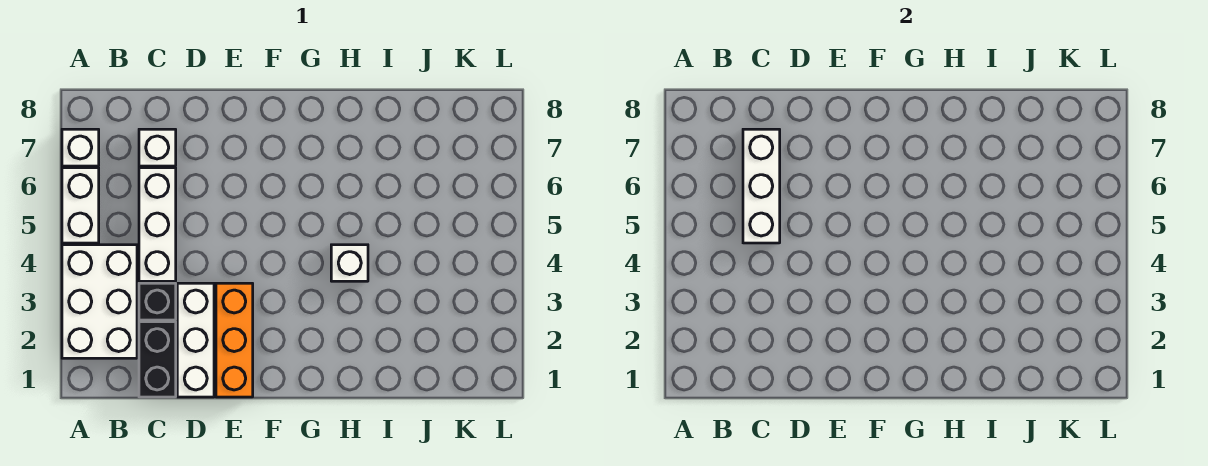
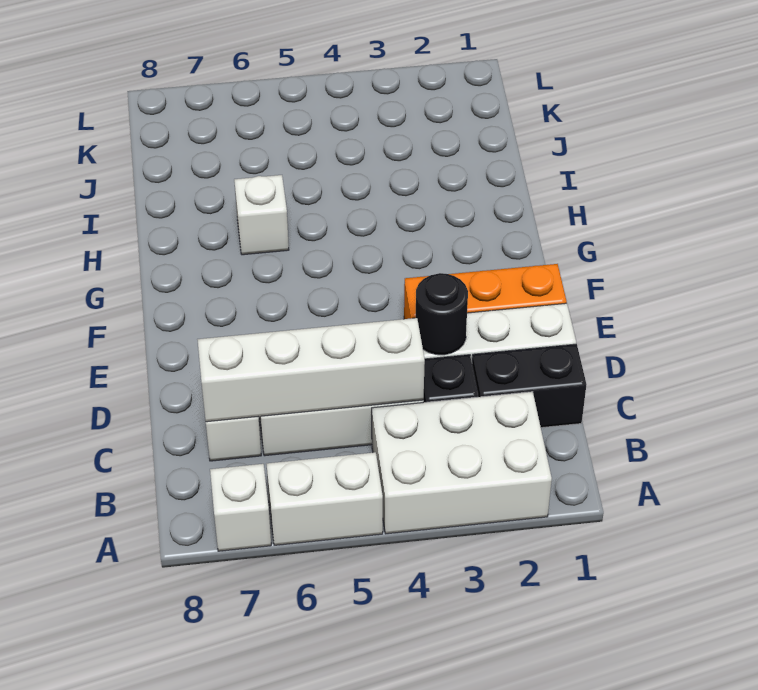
white brick C5:C7 level 2 -> white brick C4:C7 level 2
none -> black round brick D3 level 2
white brick H4 level 1 -> white brick H6 level 1

